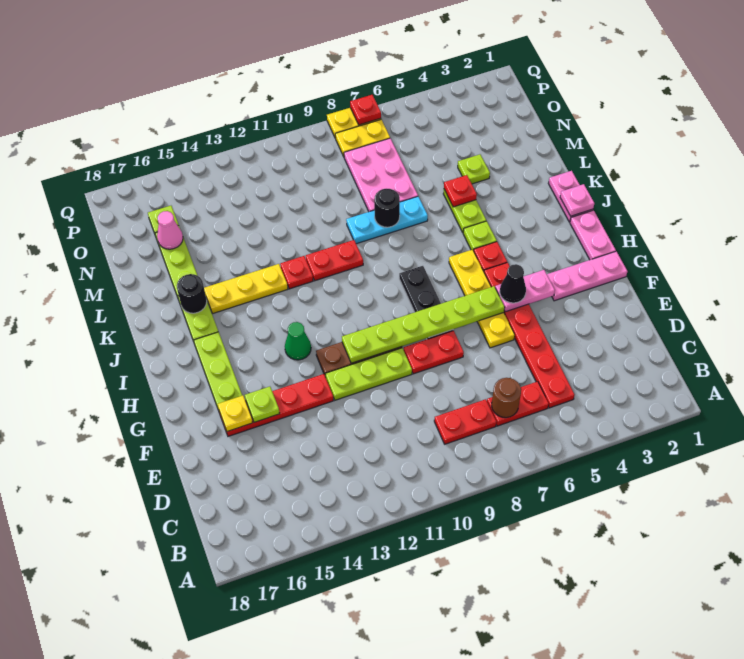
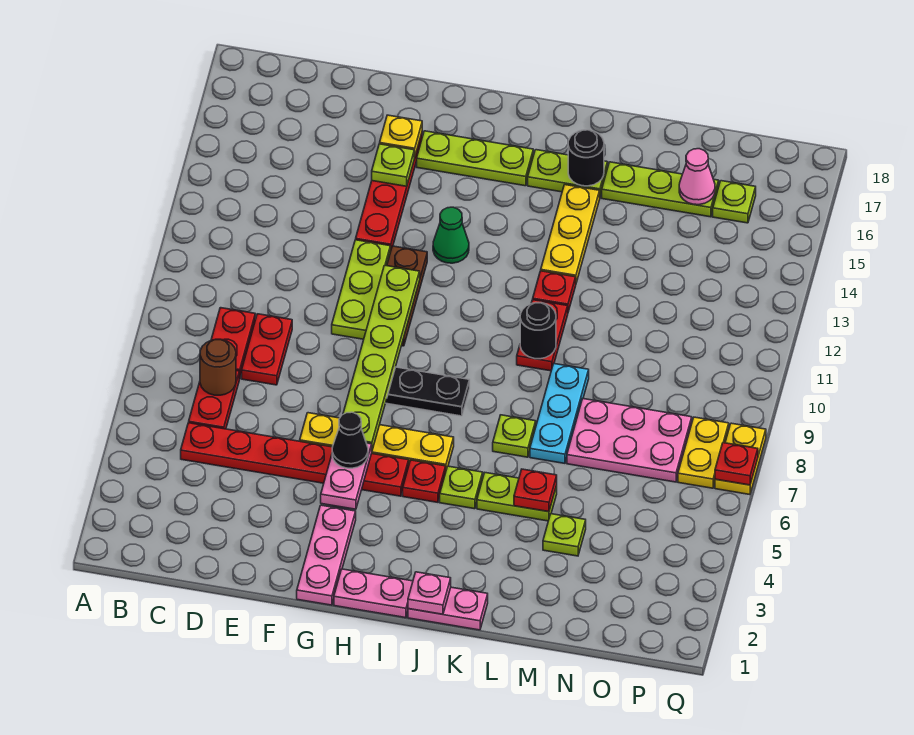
red plate F8:F9 level 1 -> red plate D8:D9 level 1
none -> lime plate K7 level 1
black round brick L8 level 2 -> black round brick K10 level 2

